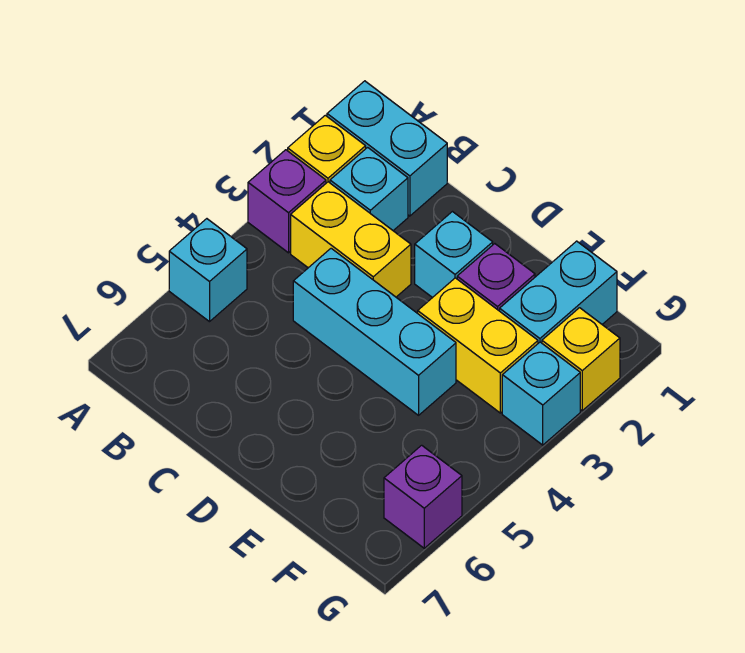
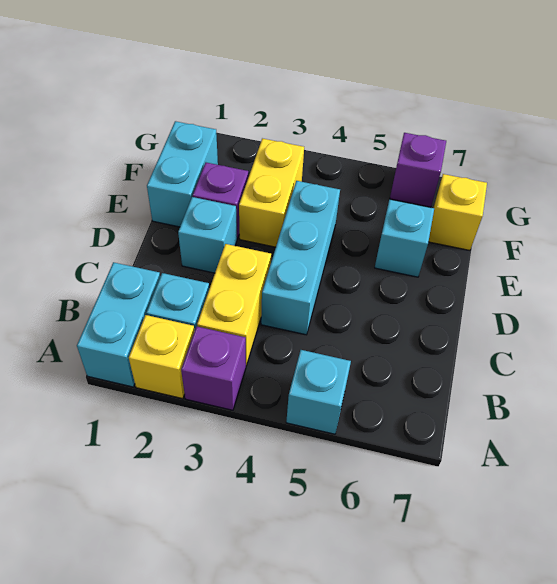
cyan brick F1:F2 level 1 -> cyan brick E1:F1 level 1
yellow brick G2 level 1 -> yellow brick F7 level 1
cyan brick G3 level 1 -> cyan brick E6 level 1

